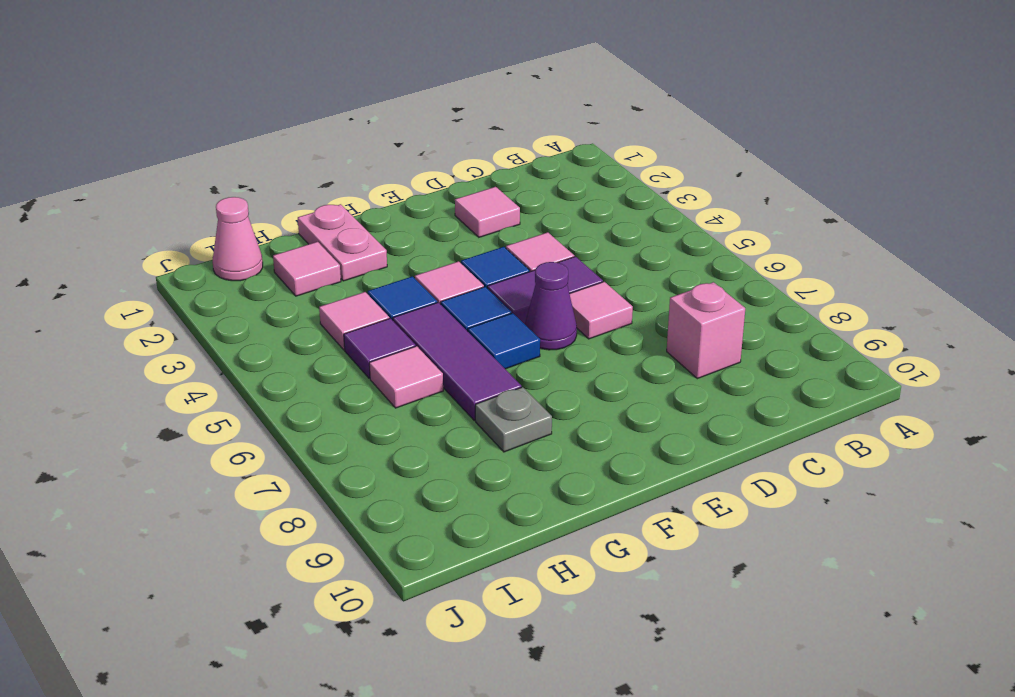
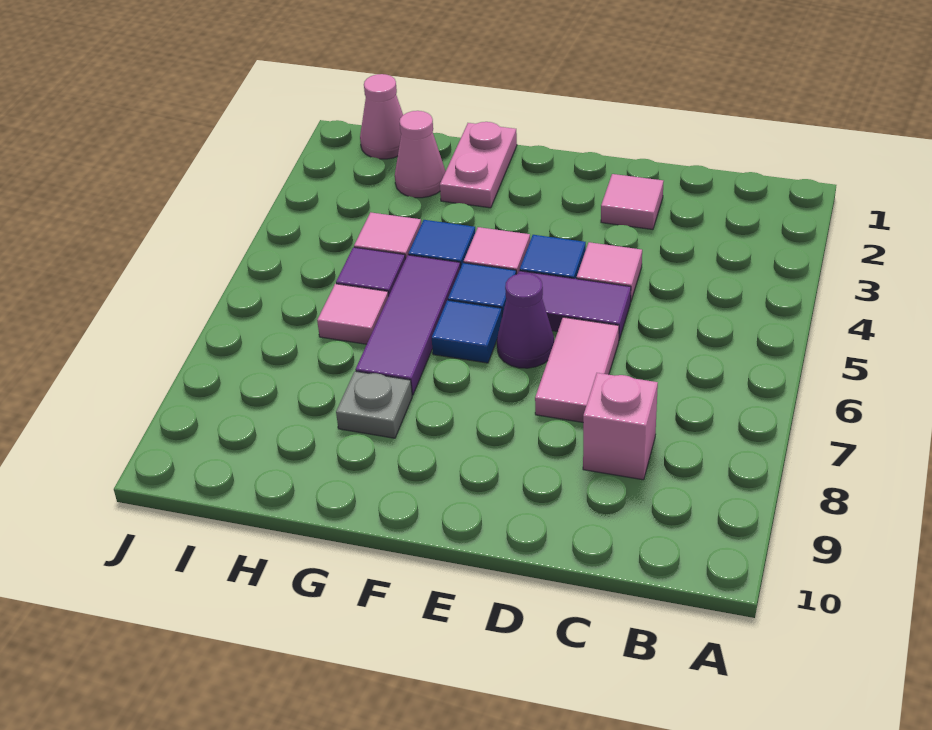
pink tile D6 level 1 -> pink tile D6:D7 level 1
pink tile H2 level 1 -> pink cone H2 level 1

